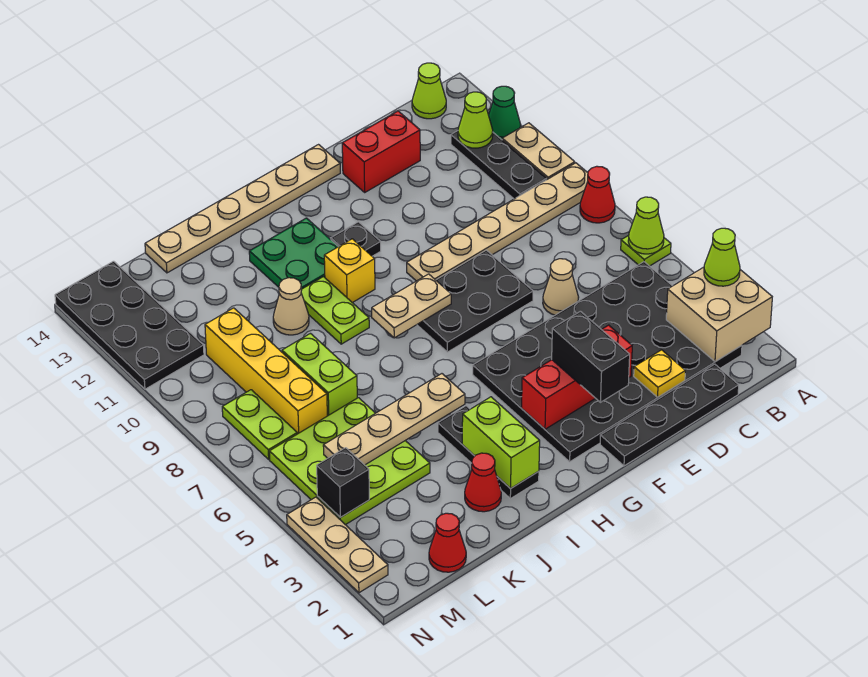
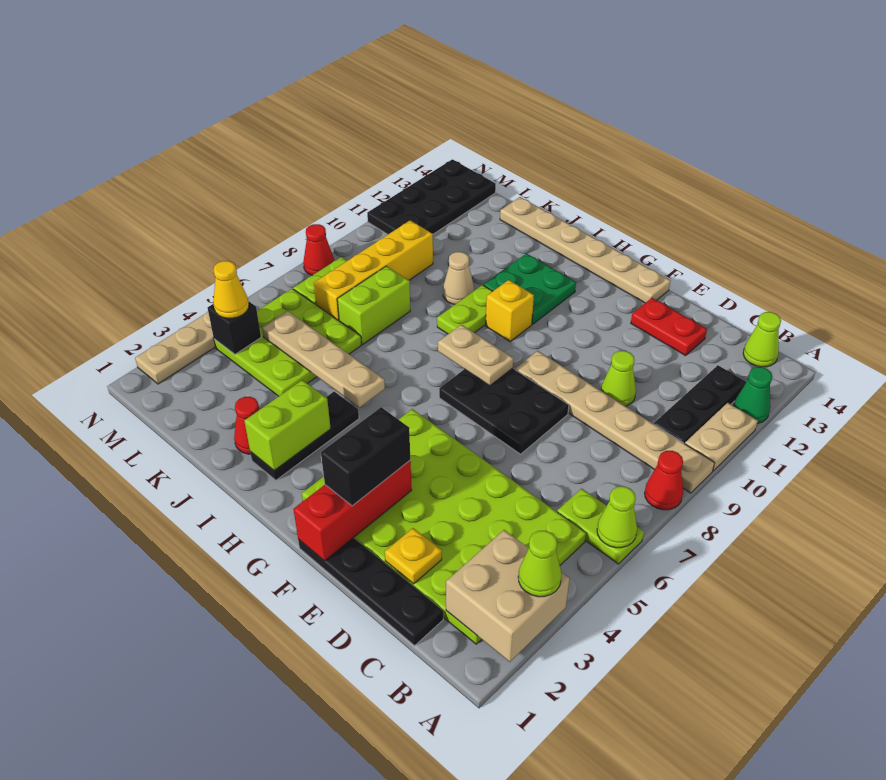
lime plate A6 level 1 -> lime plate A6:B6 level 1
black plate B2:G5 level 1 -> lime plate B2:G5 level 1
lime cone B12 level 2 -> lime cone D10 level 1
tan cone D6 level 1 -> none
red brick D13:E13 level 1 -> red plate D13:E13 level 1
red brick E3:G3 level 2 -> red brick F1:F3 level 2
black plate G11 level 1 -> none
red cone L1 level 1 -> red cone N8 level 1
none -> yellow cone M4 level 3

